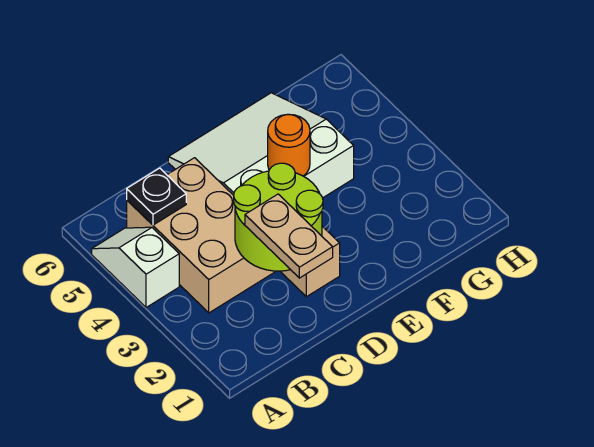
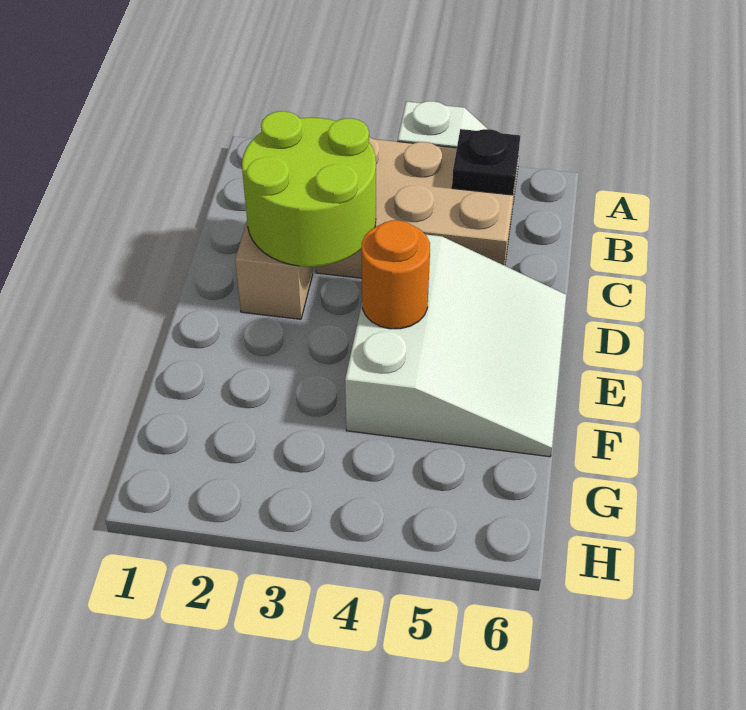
tan plate C1:C2 level 3 -> none

